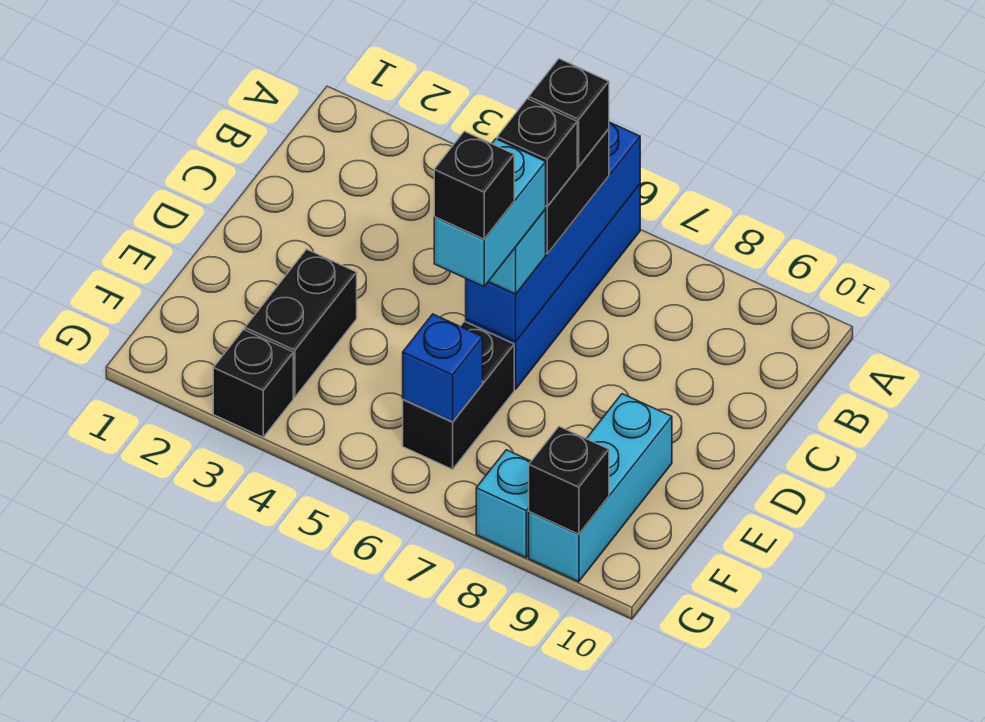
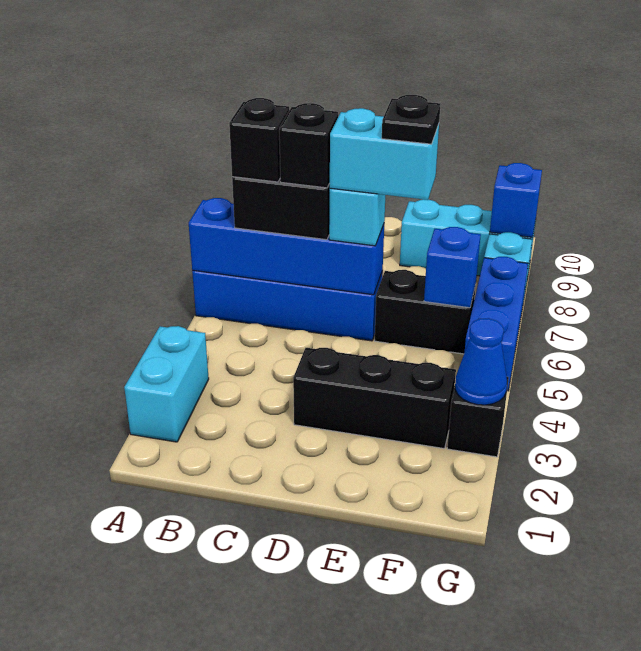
none -> cyan brick A2:A3 level 1
black brick E3:F3 level 1 -> black brick D3:F3 level 1
black brick E6 level 5 -> black plate E6 level 5
none -> blue cone G3 level 2
none -> blue brick G5:G7 level 1
black brick G9 level 2 -> blue brick G9 level 2

